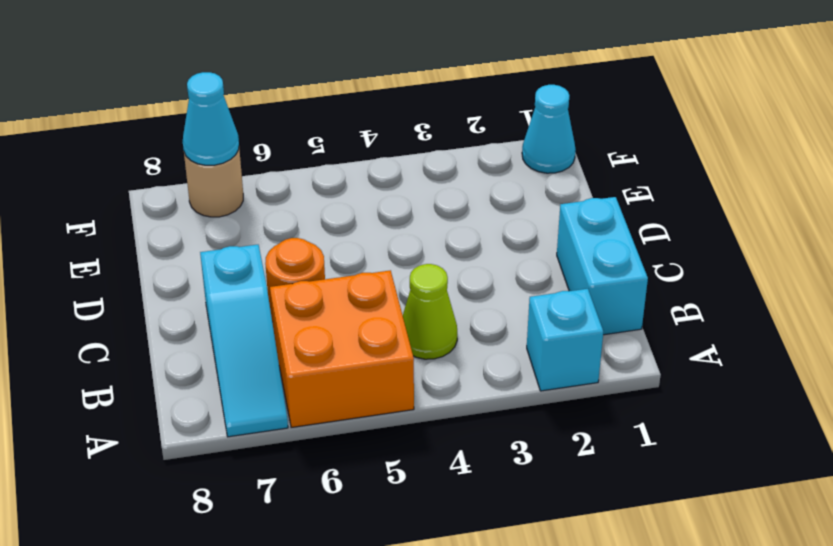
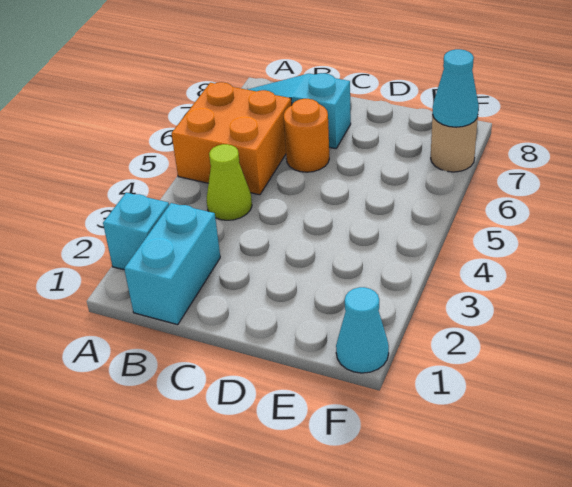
cyan brick B1:C1 level 1 -> cyan brick B1:B2 level 1

